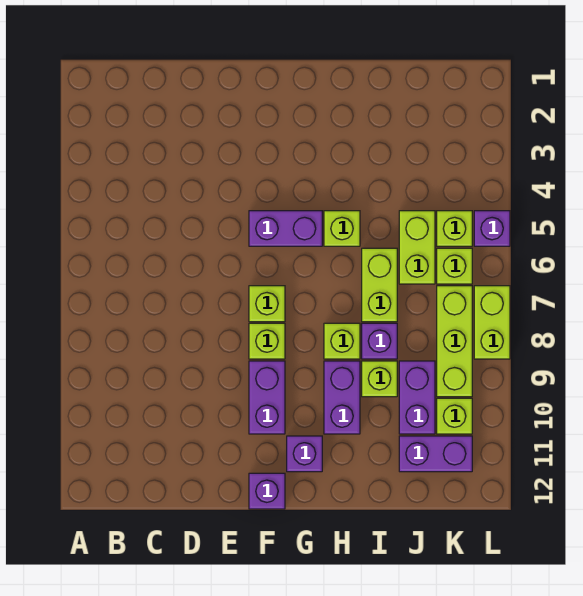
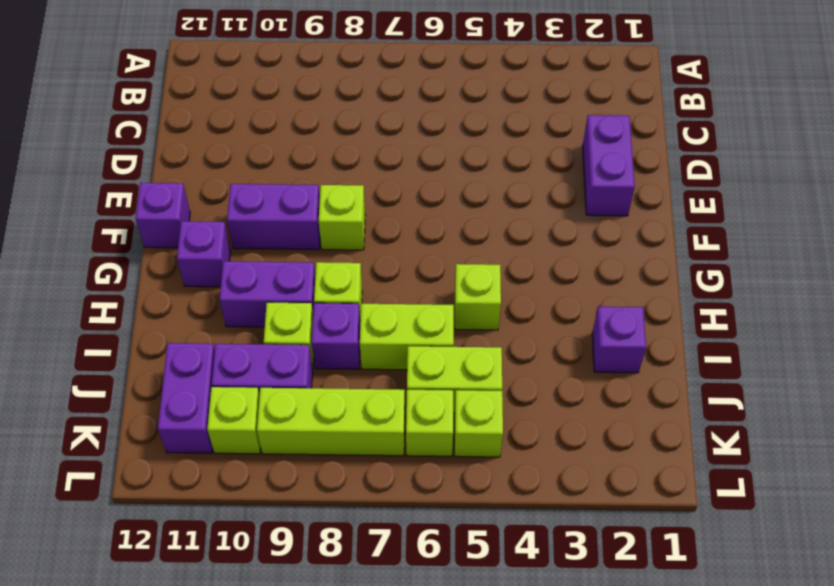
purple brick F5:G5 level 1 -> purple brick D2:E2 level 1
lime brick F7 level 1 -> none
purple brick L5 level 1 -> purple brick I2 level 1
lime brick L7:L8 level 1 -> none

